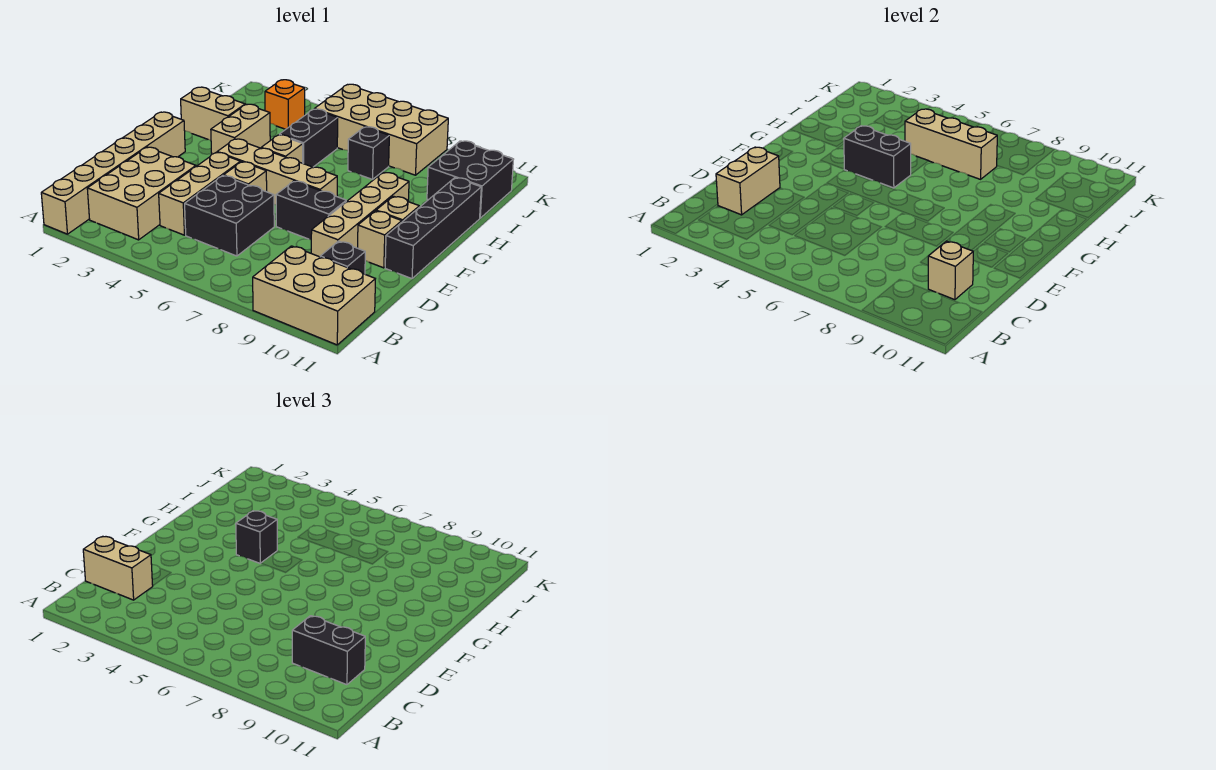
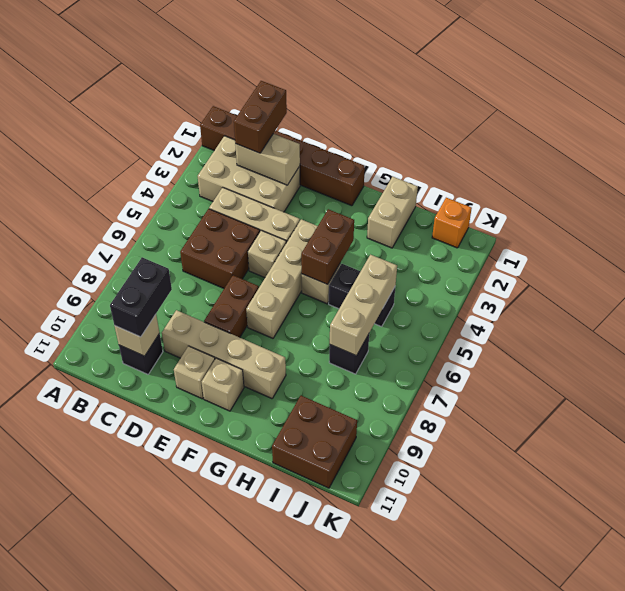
tan brick A1:F1 level 1 -> brown brick A1:F1 level 1
tan brick A9:B11 level 1 -> none
tan brick C1:C2 level 3 -> brown brick C1:C2 level 3
black brick C5:D6 level 1 -> brown brick C5:D6 level 1
black brick E7:E8 level 1 -> brown brick E7:E8 level 1
black brick E11:H11 level 1 -> none
tan brick G3:H3 level 1 -> none
black brick G4:G5 level 2 -> brown brick G4:G5 level 2
black brick G4 level 3 -> none
black brick I10:J11 level 1 -> brown brick I10:J11 level 1
orange brick J3 level 1 -> orange brick J1 level 1
tan brick J5:K8 level 1 -> none

